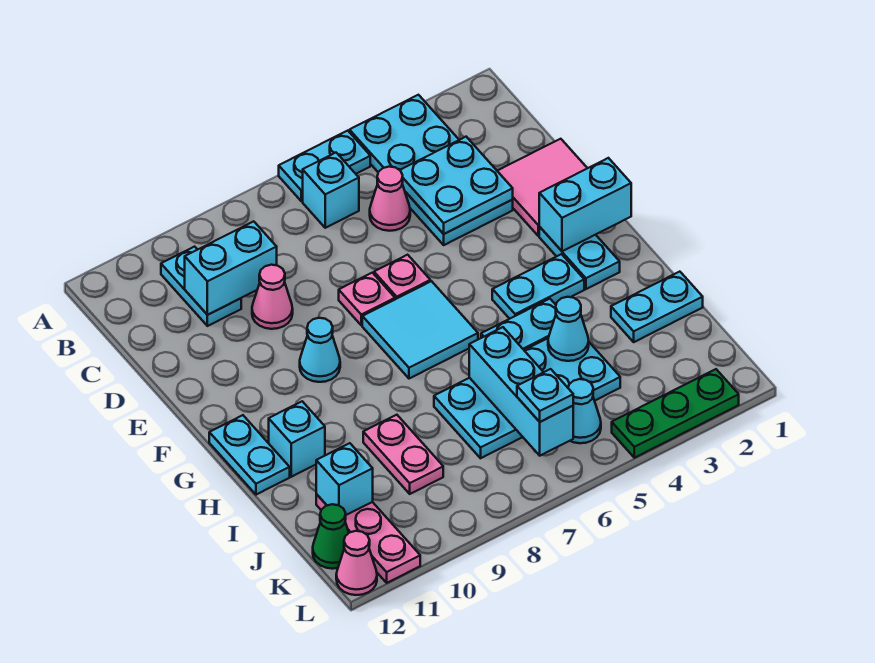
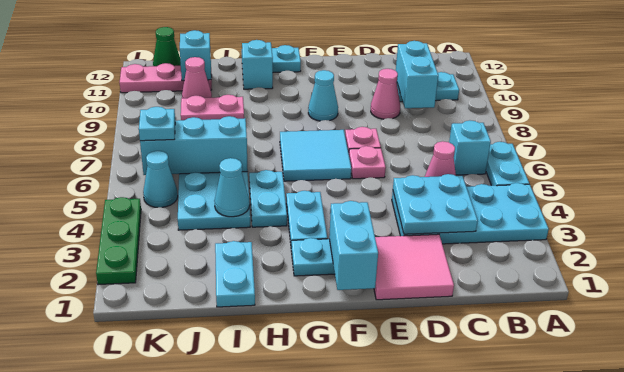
pink cone L12 level 1 -> pink cone J10 level 1

